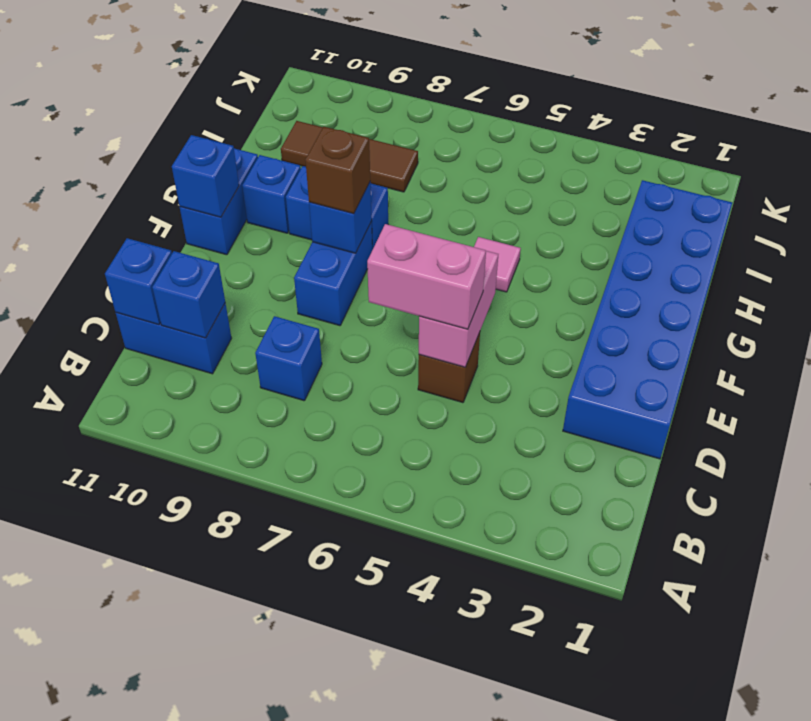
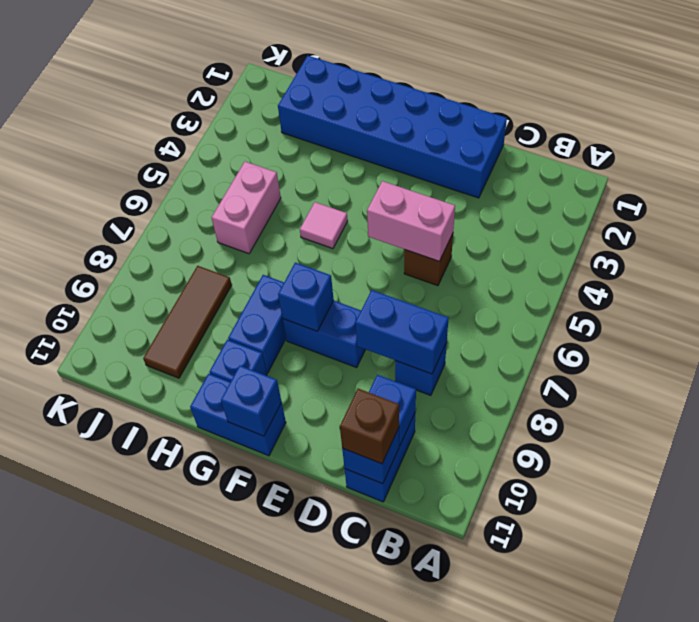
none -> blue brick C8:D8 level 2
pink brick D5:D6 level 3 -> pink brick I5:I6 level 1
brown brick F8 level 3 -> brown brick C11 level 3

